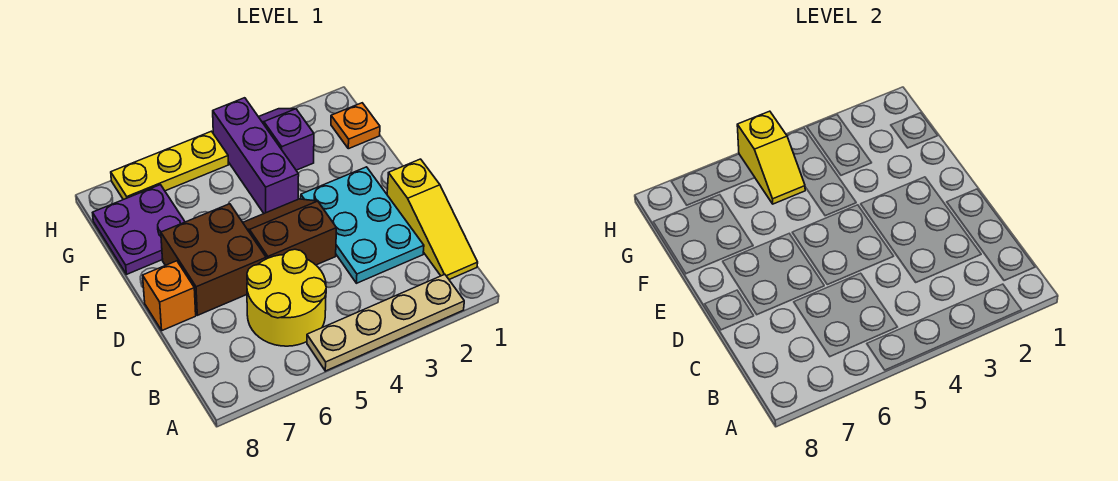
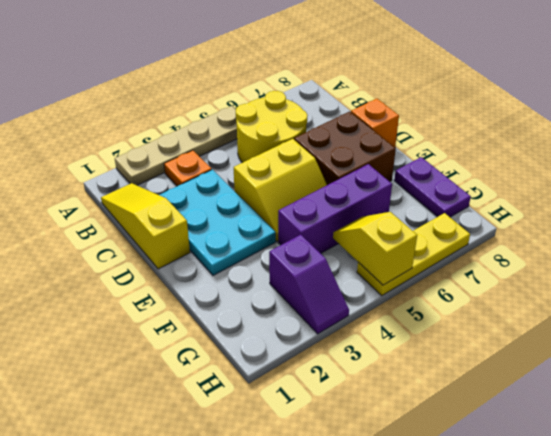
brown slope D4:E5 level 1 top D -> yellow slope D4:E5 level 1 top D
purple brick F4:H4 level 1 -> purple brick F4:F6 level 1
purple plate F7:G8 level 1 -> purple plate F8:G8 level 1
orange plate G1 level 1 -> orange plate B3 level 1

